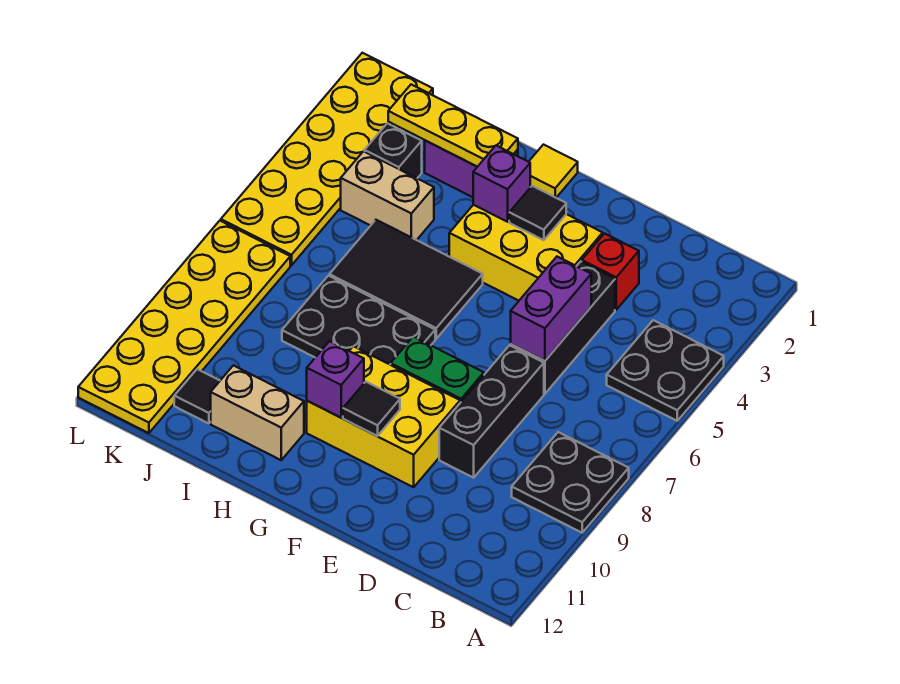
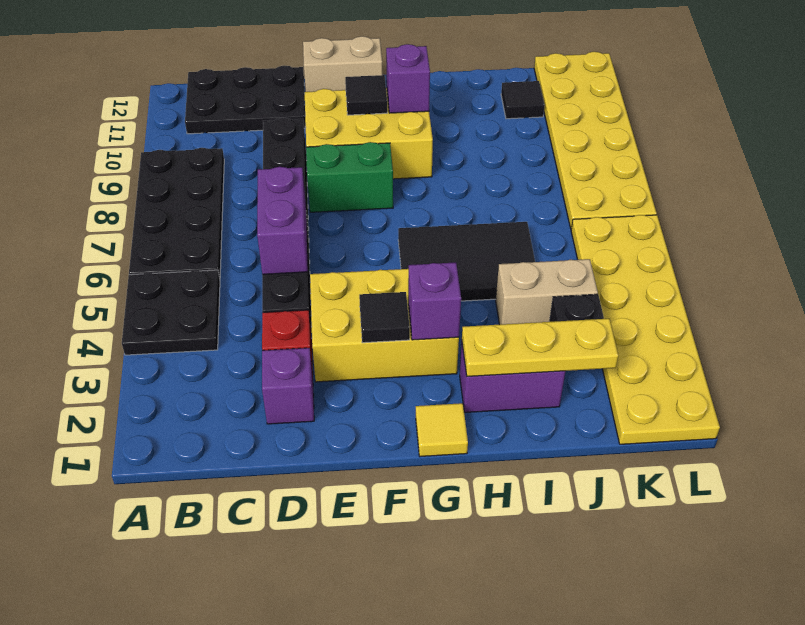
black plate A8:B9 level 1 -> black plate A6:B9 level 1
none -> purple brick D2 level 1
black plate G7:I8 level 1 -> black plate B11:D12 level 1
tan brick H11:I11 level 1 -> tan brick E12:F12 level 1

